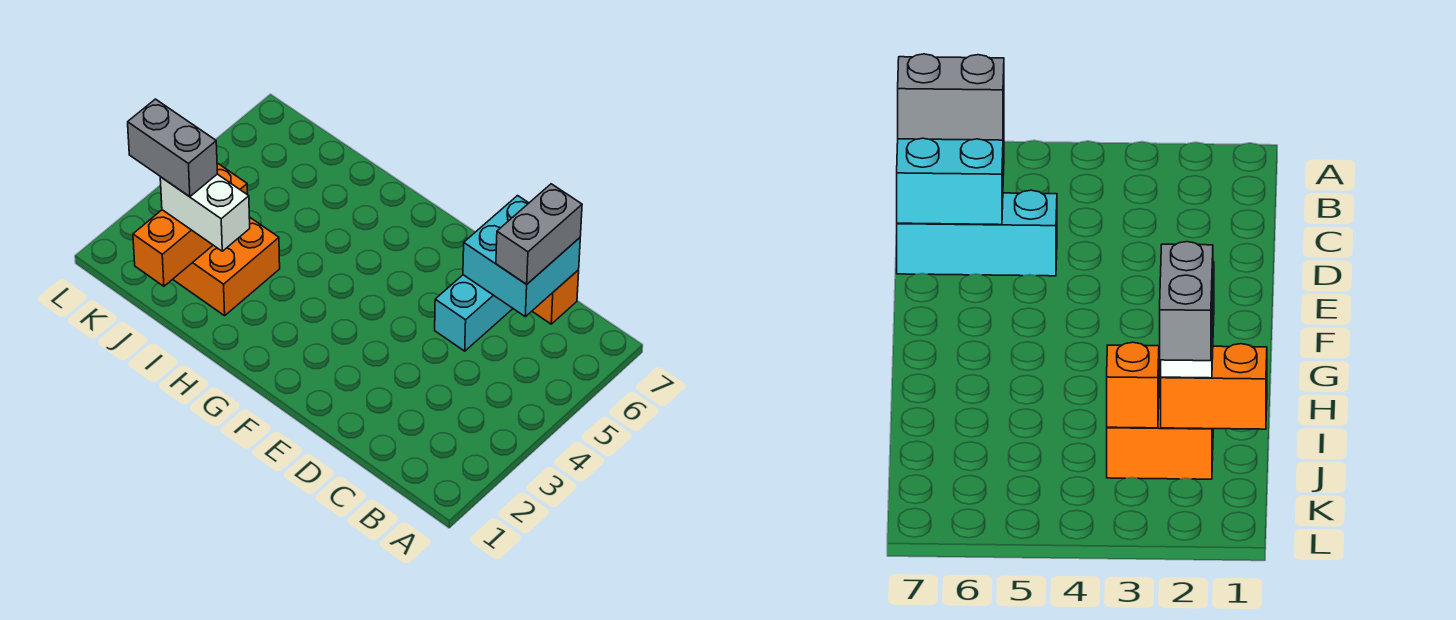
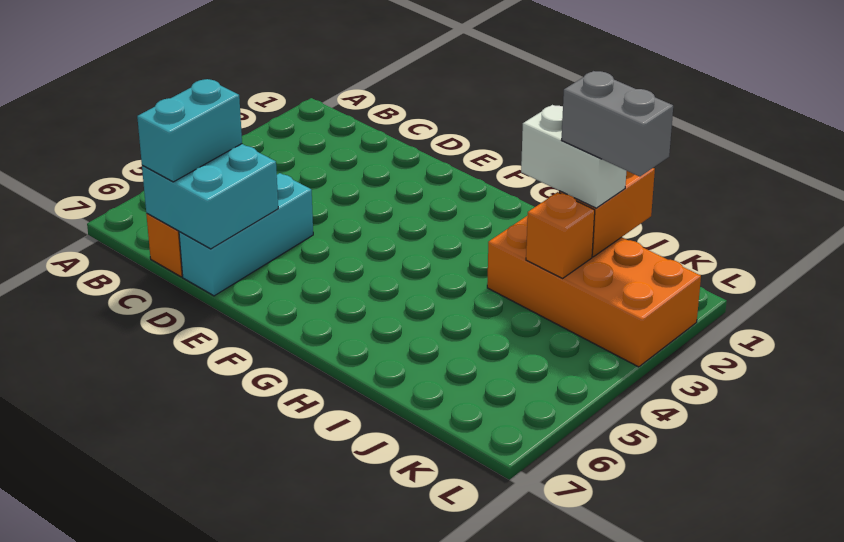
grey brick C6:C7 level 3 -> cyan brick C6:C7 level 3
orange brick I2:J3 level 1 -> orange brick I2:L3 level 1

